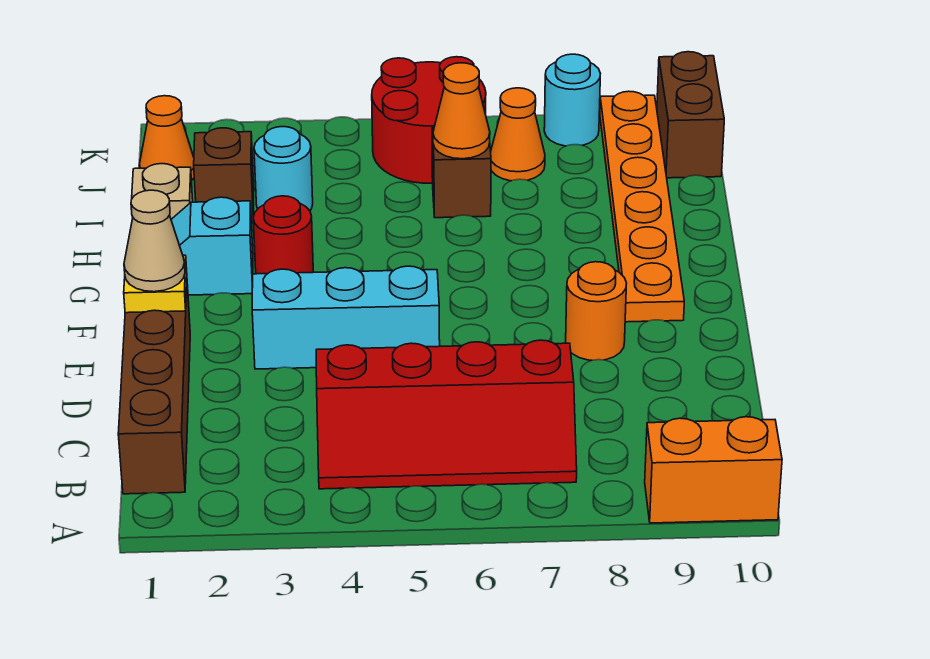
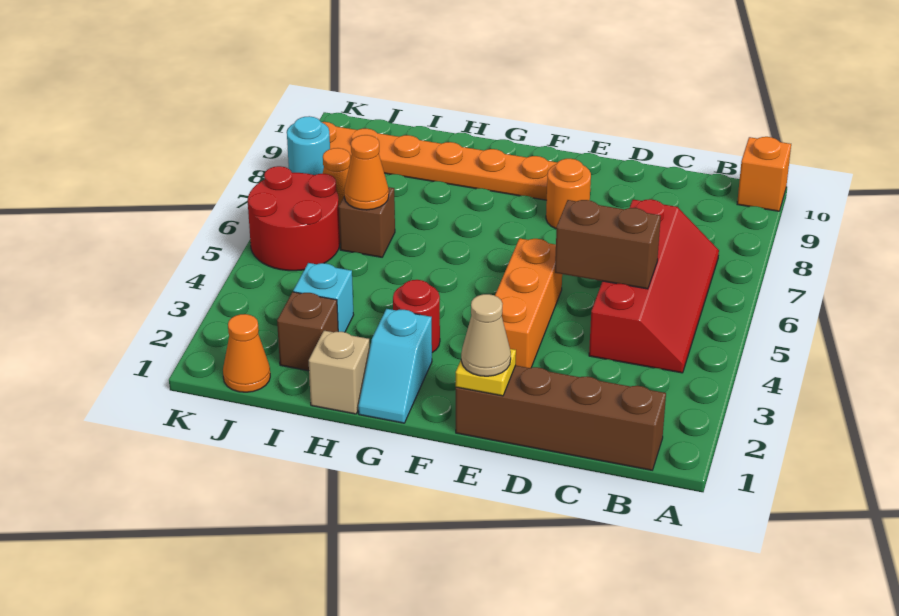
orange brick A9:A10 level 1 -> orange brick A10 level 1
cyan brick E3:E5 level 1 -> orange brick E3:E5 level 1
cyan round brick I3 level 1 -> cyan brick I3 level 1
brown brick J10:K10 level 1 -> brown brick C5:D5 level 2

